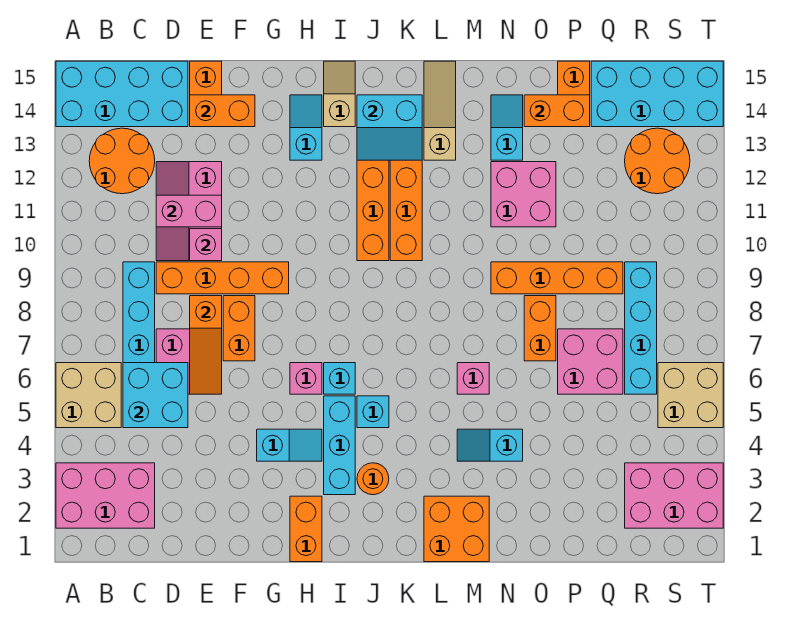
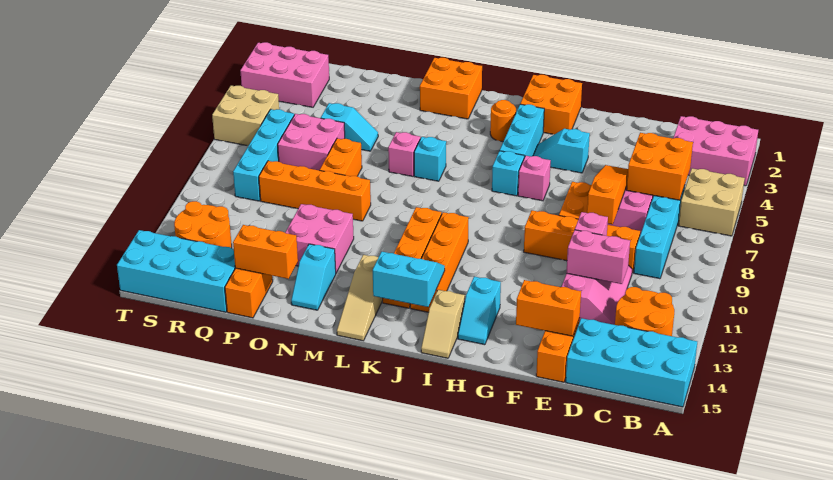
cyan brick C5:D6 level 2 -> orange brick C5:D6 level 2
orange brick H1:H2 level 1 -> orange brick H1:I2 level 1
cyan brick J5 level 1 -> cyan brick L6 level 1
cyan slope M4:N4 level 1 top N -> cyan slope O5:P5 level 1 top P

